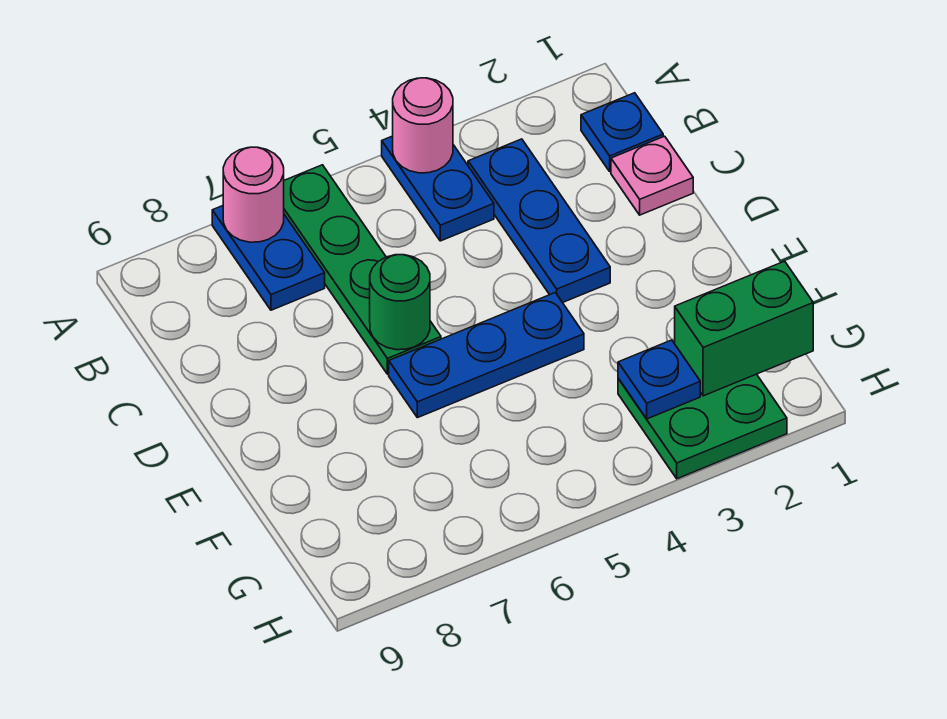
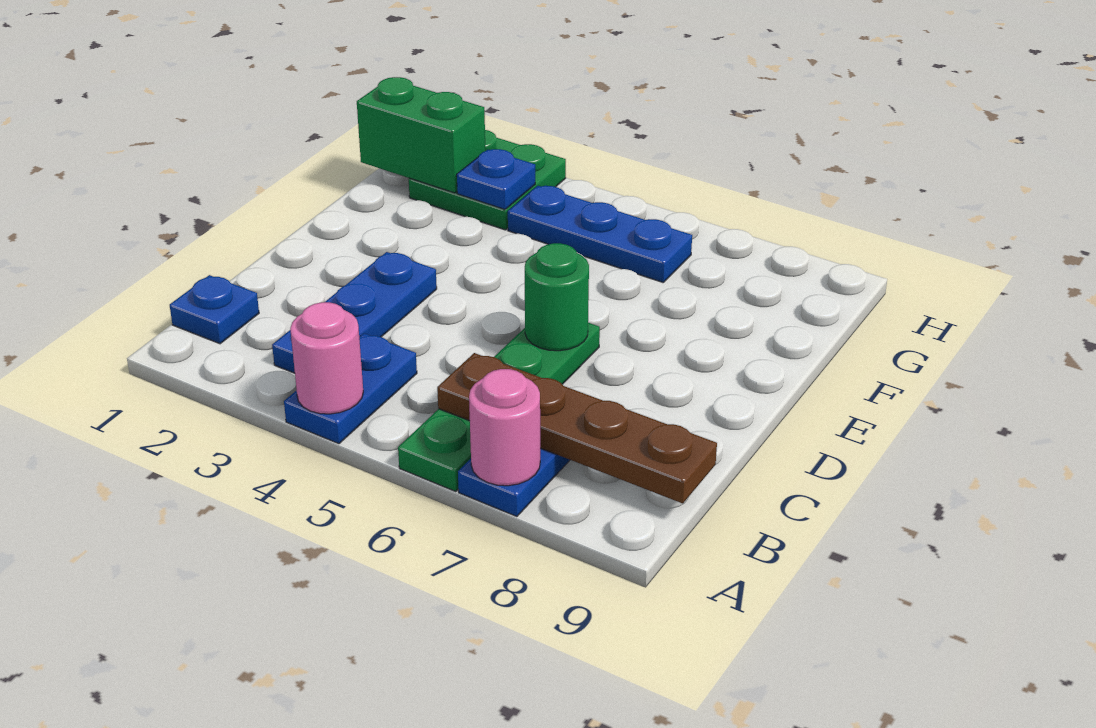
none -> brown plate B6:B9 level 2
pink plate C1 level 1 -> none
blue plate E4:E6 level 1 -> blue plate G4:G6 level 1

